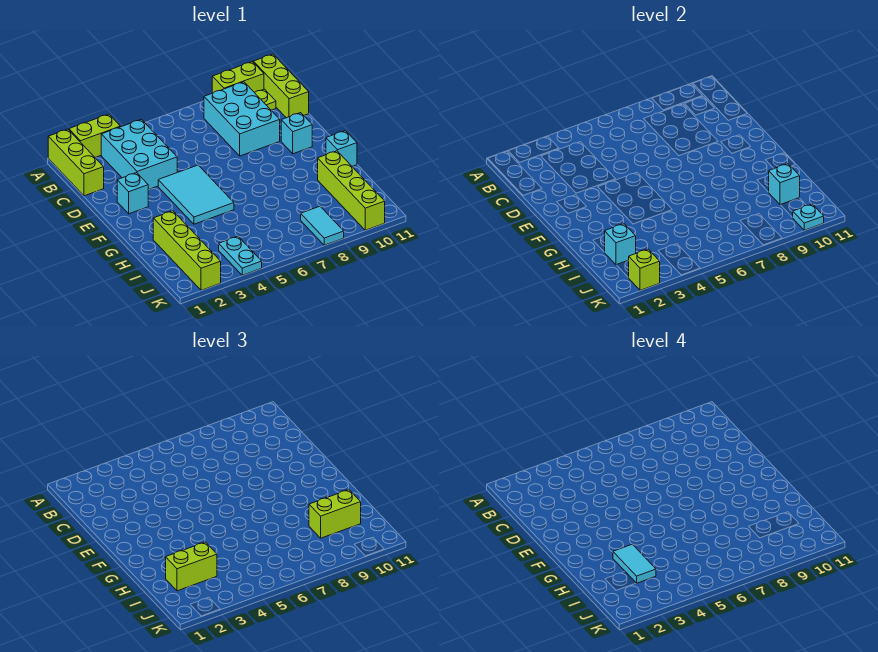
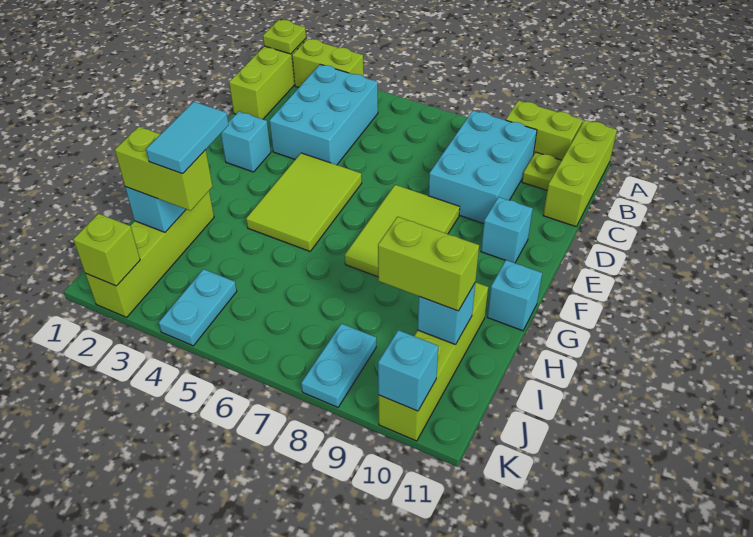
none -> lime plate A1 level 2
cyan tile E4:G5 level 1 -> lime tile E4:G5 level 1
none -> lime tile E7:G8 level 1
cyan tile J8:K8 level 1 -> cyan plate J8:K8 level 1
cyan plate K10 level 2 -> cyan brick K10 level 2

